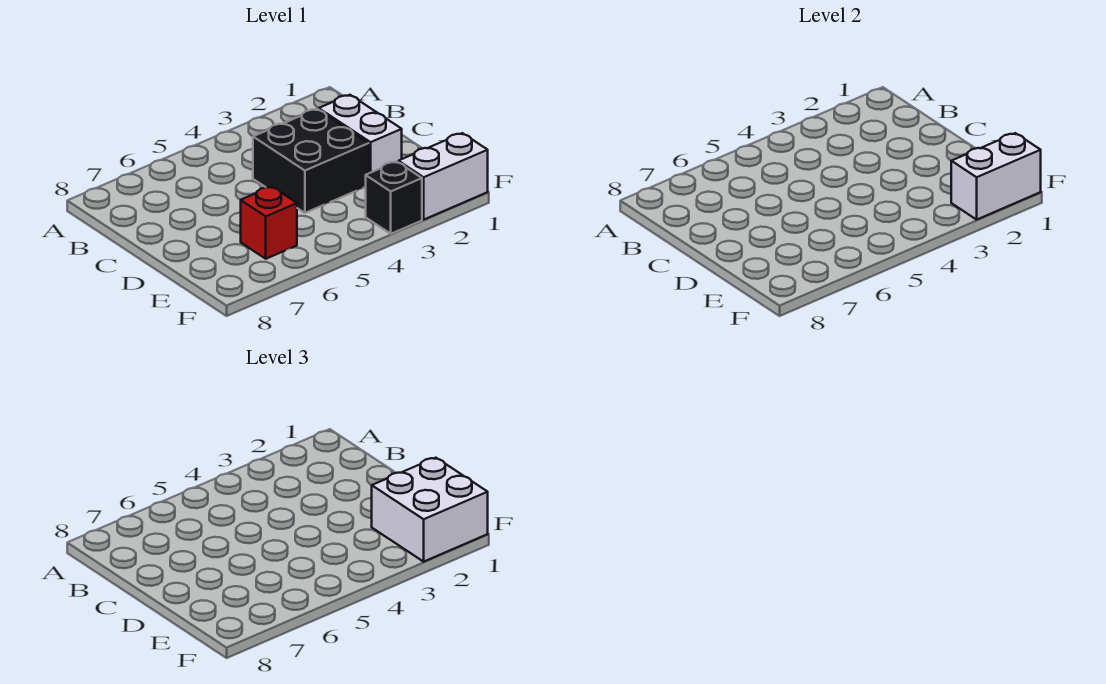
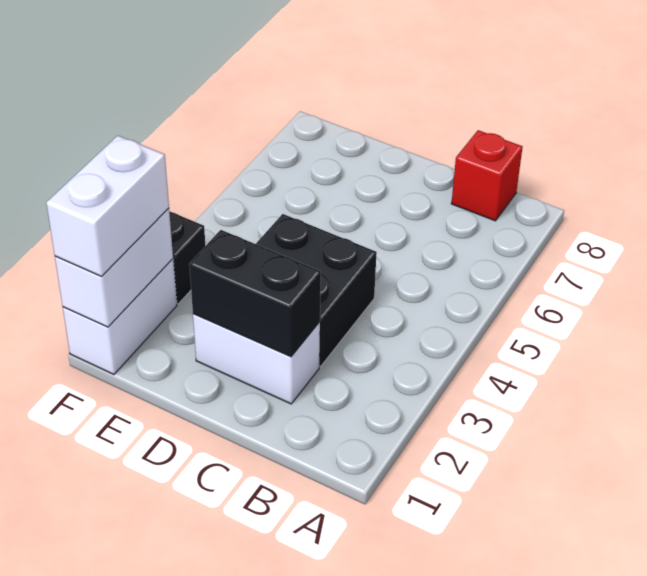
none -> black brick C2:D2 level 2
white brick E1:F2 level 3 -> white brick F1:F2 level 3
red brick E6 level 1 -> red brick B8 level 1

